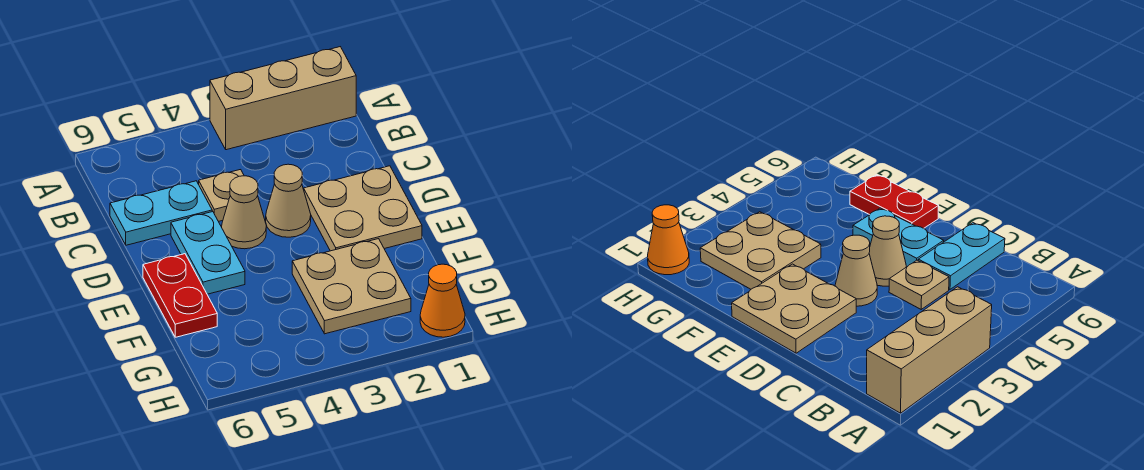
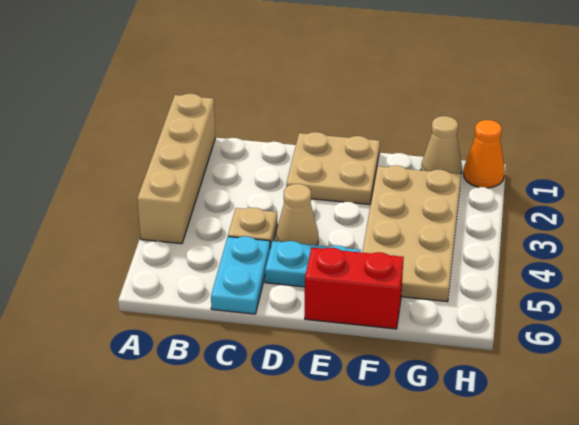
tan brick A1:A3 level 1 -> tan brick A1:A4 level 1
tan cone D3 level 1 -> tan cone G1 level 1
red plate E6:F6 level 1 -> red brick E6:F6 level 1
tan plate F2:G3 level 1 -> tan plate F2:G5 level 1

